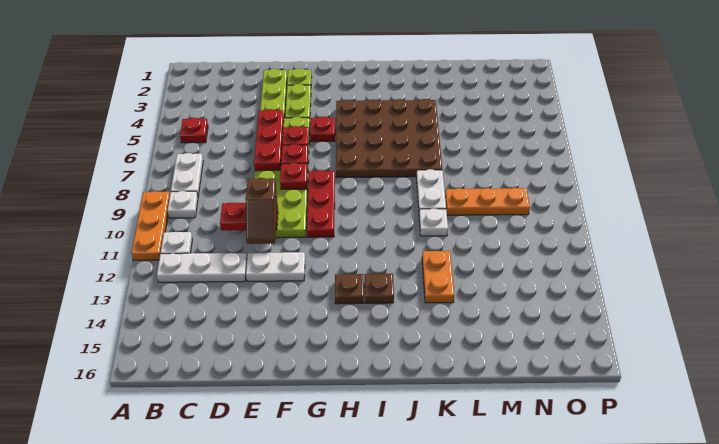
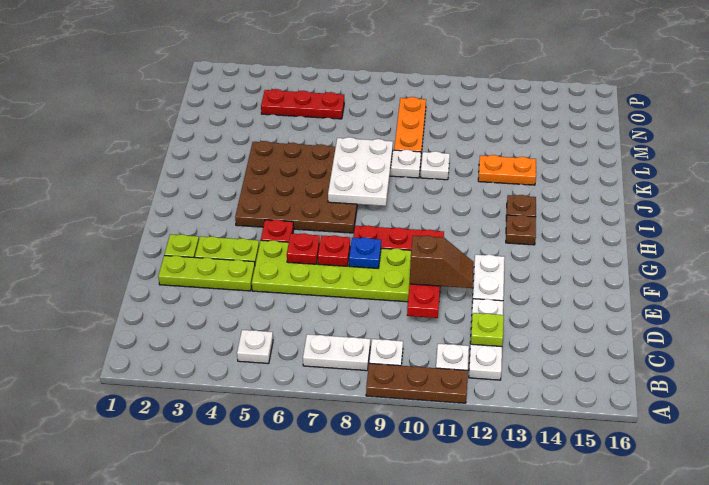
orange plate A9:A11 level 1 -> brown plate A9:A11 level 1
red plate B5 level 1 -> white plate B5 level 1
none -> lime plate C12 level 2
red plate E5:E7 level 2 -> red plate N4:N6 level 1
red plate F8 level 2 -> blue plate F8 level 2
none -> white plate I7:K8 level 2

